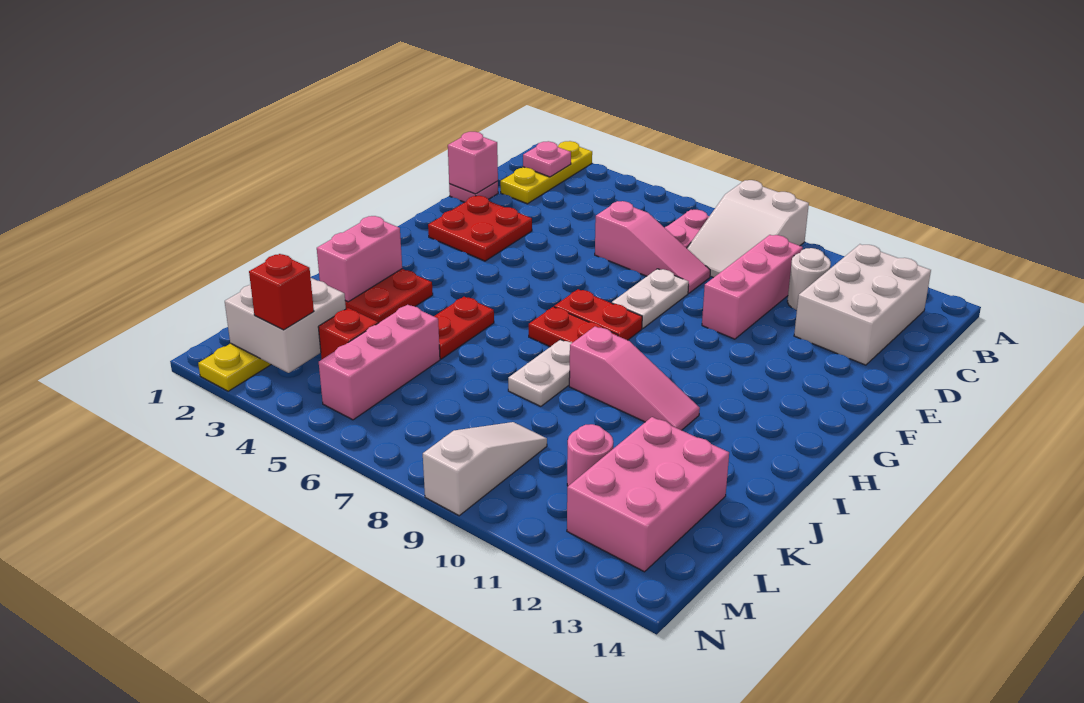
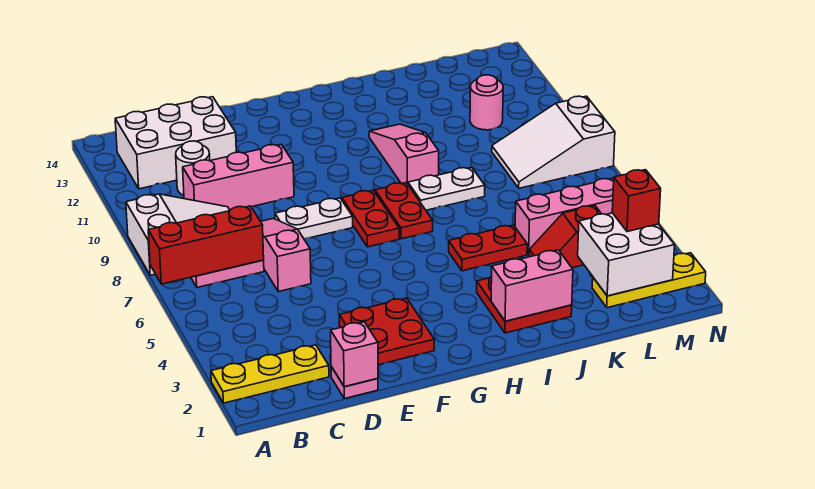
none -> red brick A7:C7 level 2
pink plate B2 level 2 -> none
pink brick K12:M13 level 1 -> none
white slope L9:N9 level 1 top N -> white slope L8:N9 level 1 top N

